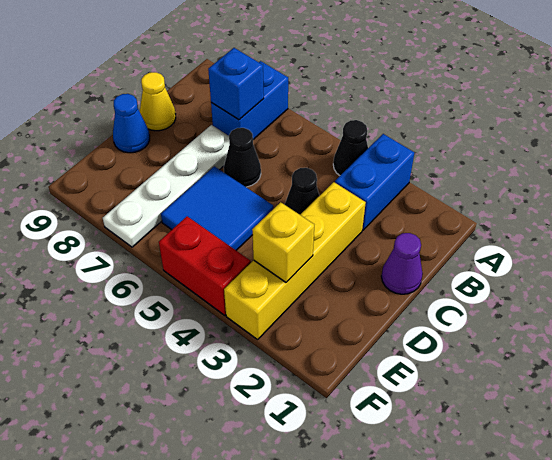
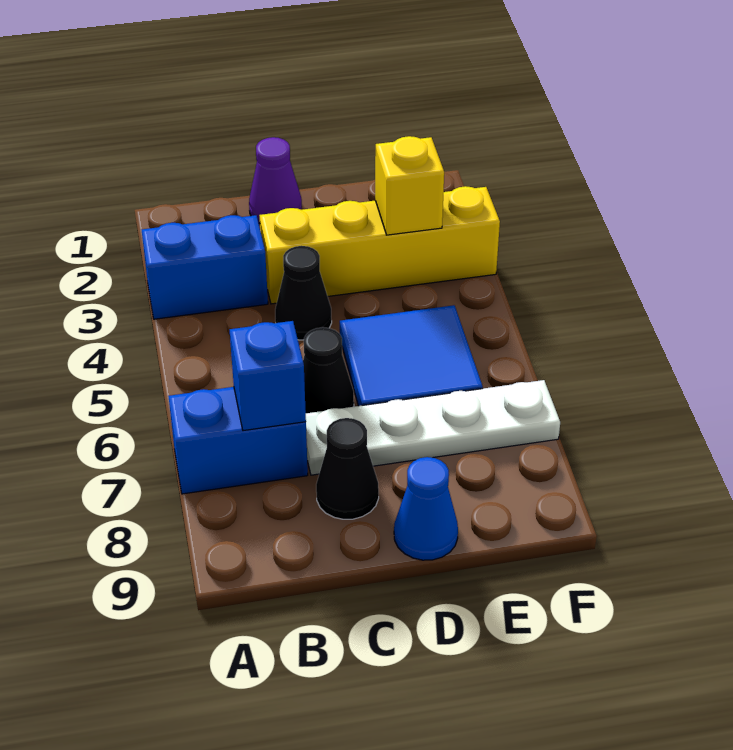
black cone A4 level 1 -> black cone C8 level 1
yellow cone C9 level 1 -> none
red brick F4:F5 level 1 -> none

